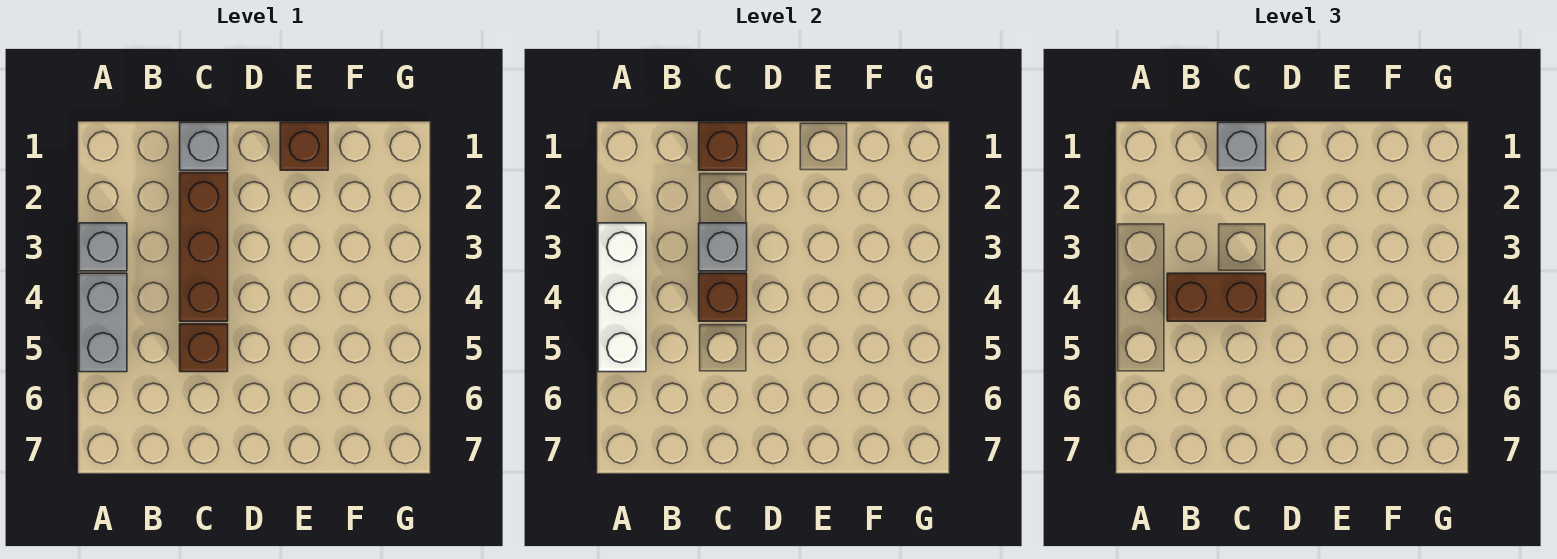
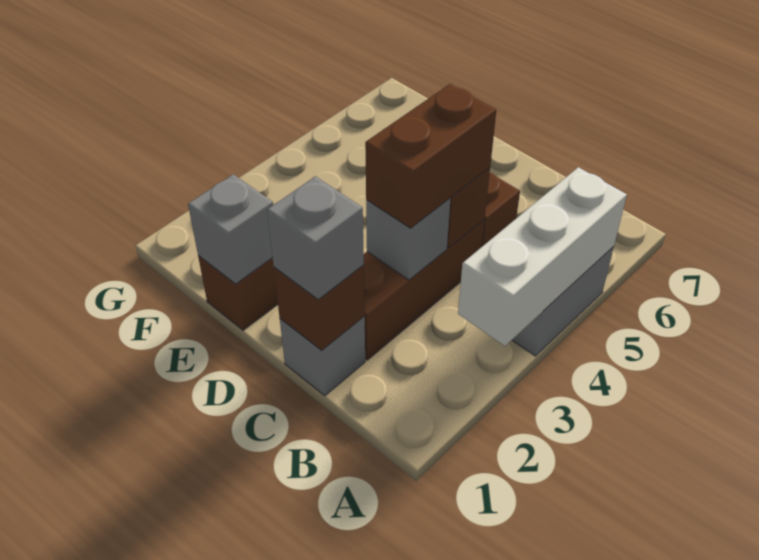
grey brick A3 level 1 -> grey brick E1 level 2
brown brick B4:C4 level 3 -> brown brick C3:C4 level 3

